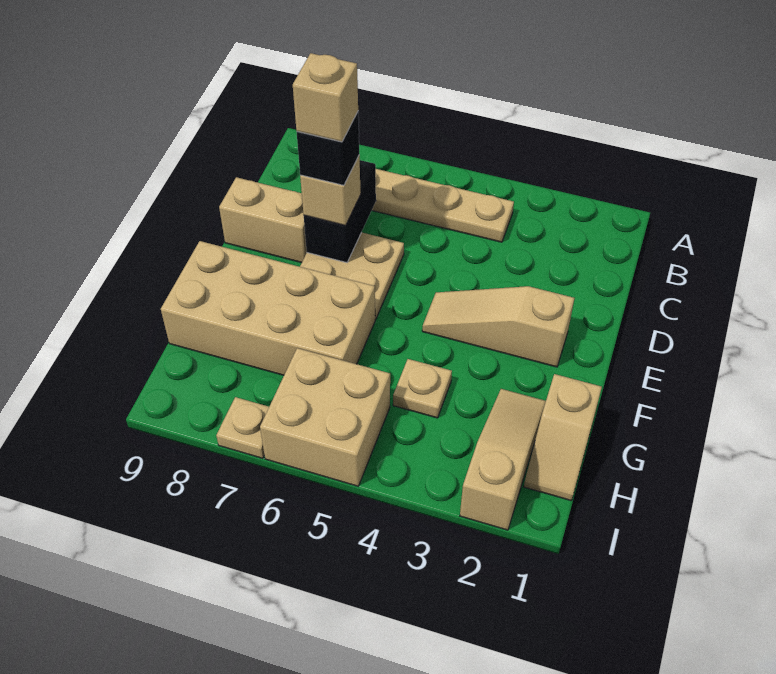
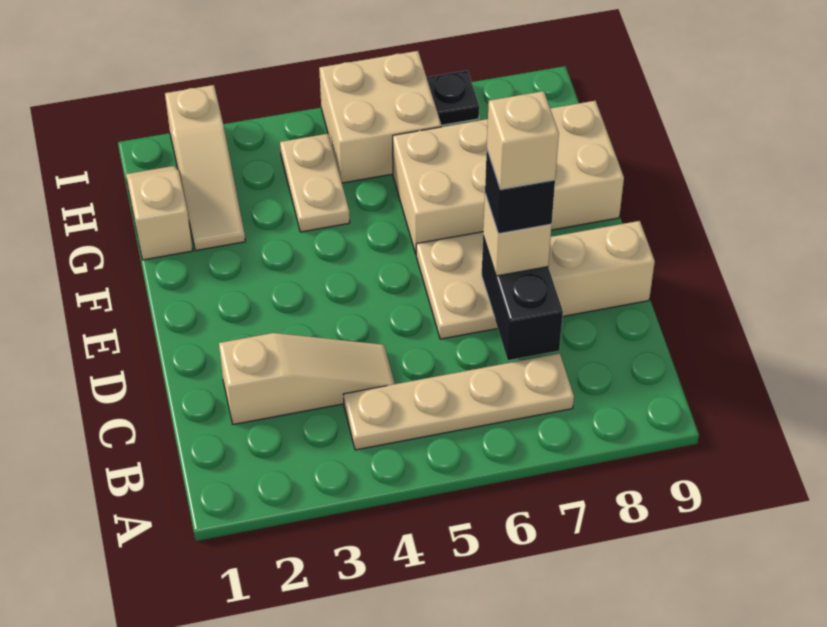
tan slope E2:E4 level 1 top 2 -> tan slope C2:C4 level 1 top 2
tan plate G4 level 1 -> tan plate G4:H4 level 1
tan plate I7 level 1 -> black plate I7 level 1

